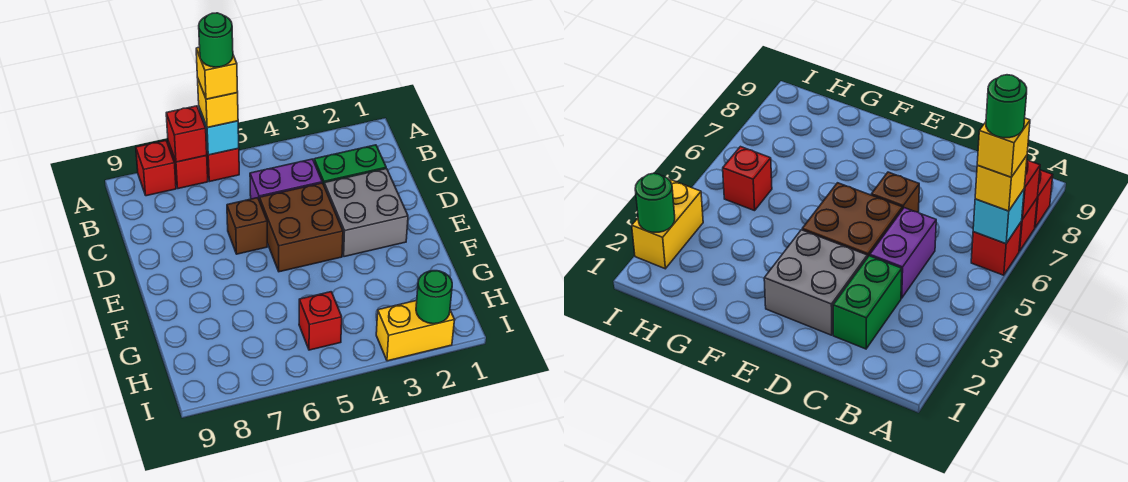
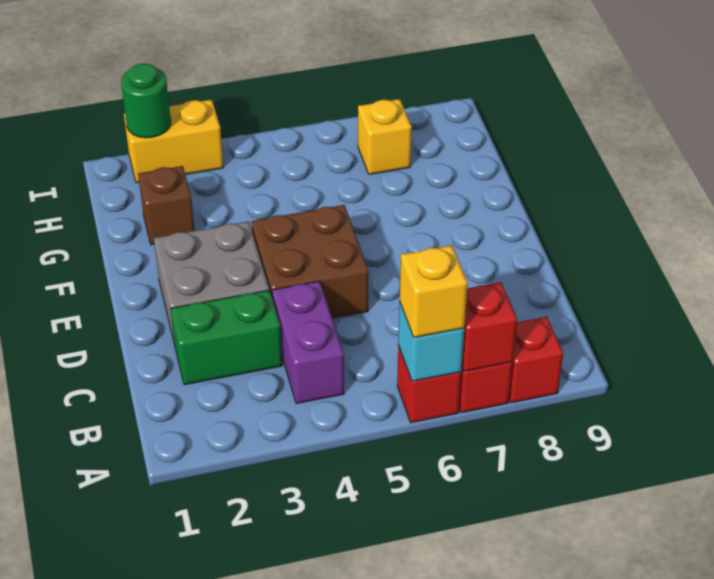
yellow brick A6 level 4 -> yellow brick H7 level 1
green round brick A6 level 5 -> none
purple brick C4:C5 level 1 -> purple brick B4:C4 level 1
brown brick D6 level 1 -> brown brick G2 level 1
red brick H5 level 1 -> none

